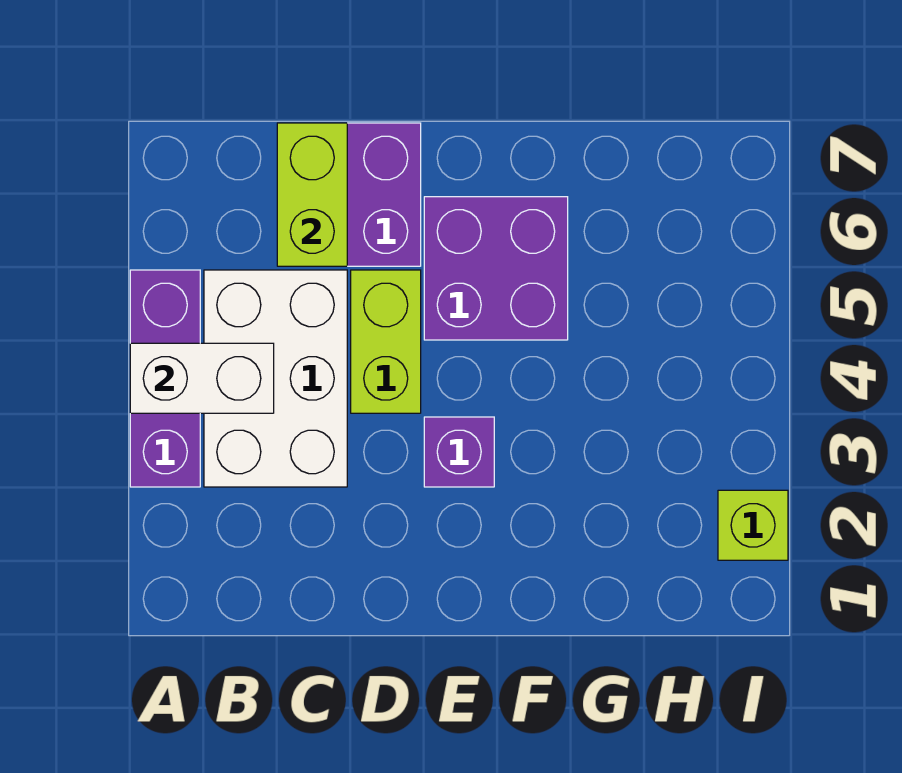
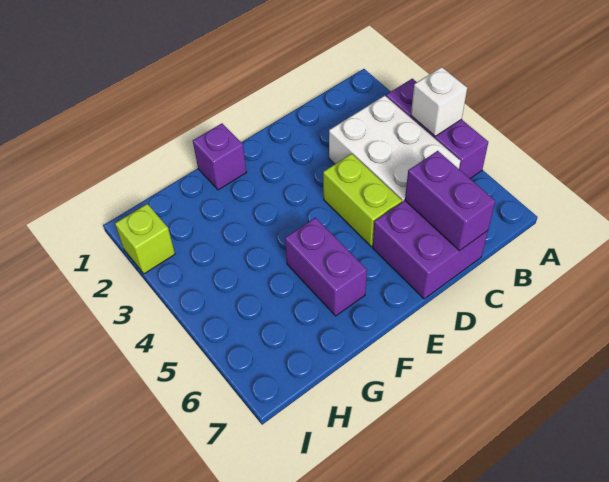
white brick A4:B4 level 2 -> white brick A4 level 2
lime brick C6:C7 level 2 -> purple brick C6:C7 level 2
purple brick E3 level 1 -> purple brick F1 level 1
purple brick E5:F6 level 1 -> purple brick F5:F6 level 1

